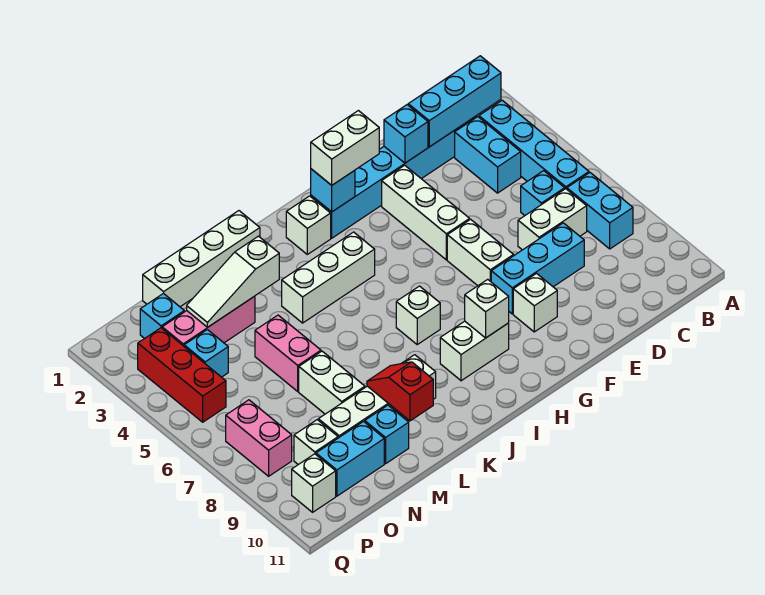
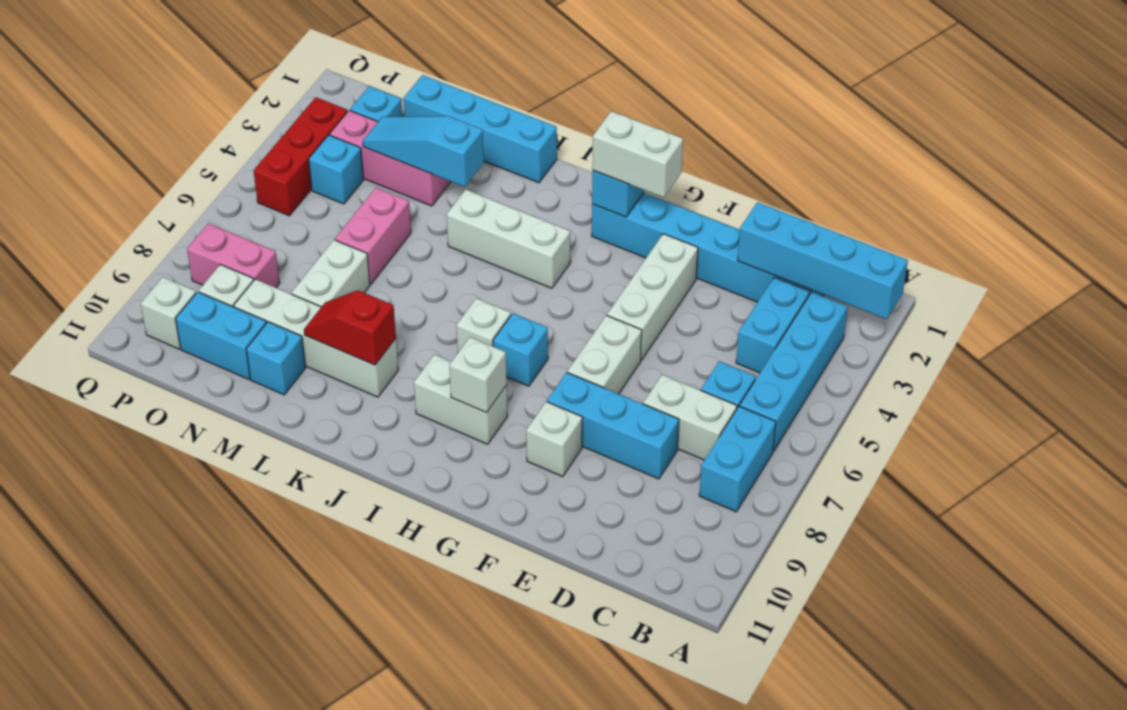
cyan brick B2:D2 level 2 -> cyan brick A2:D2 level 2
cyan brick E2 level 2 -> cyan brick H7 level 1
white brick I2 level 1 -> none
white brick K1:N1 level 1 -> cyan brick K1:N1 level 1
white slope L3:N3 level 2 top L -> cyan slope L3:N3 level 2 top L
red slope L9:L10 level 2 top 10 -> red slope K9:L9 level 2 top K
pink brick P7:P8 level 1 -> pink brick O8:P8 level 1

